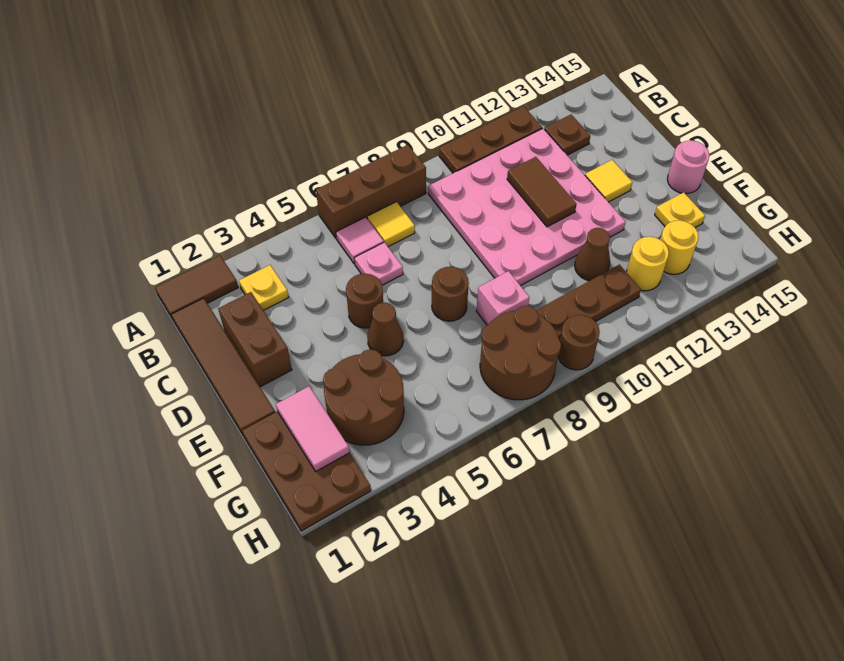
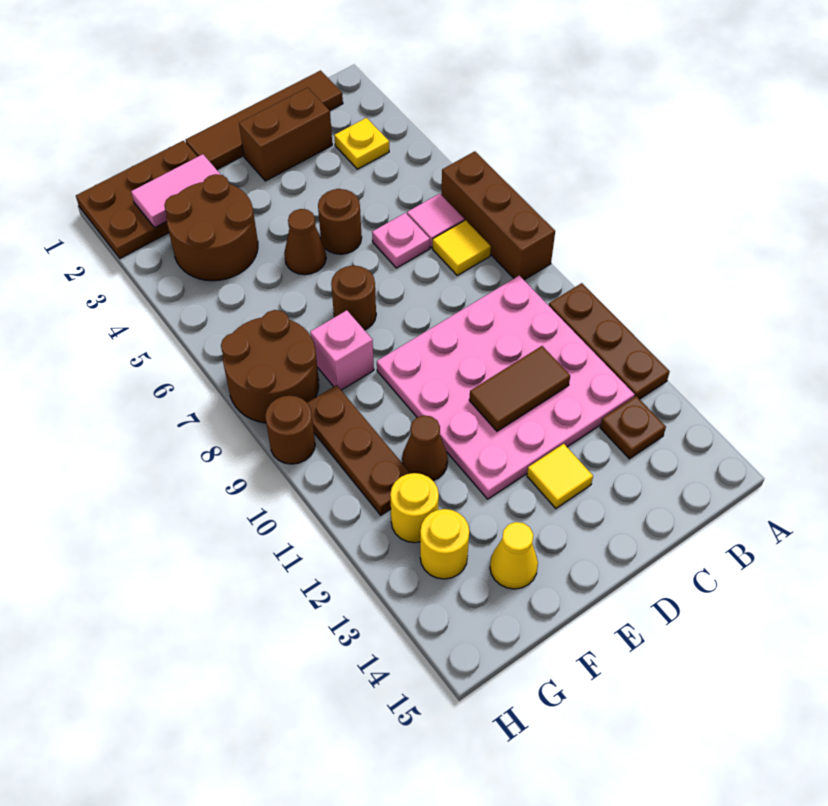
brown tile A1:A2 level 1 -> none
pink round brick E15 level 1 -> none
yellow plate F14 level 1 -> yellow cone F14 level 1

